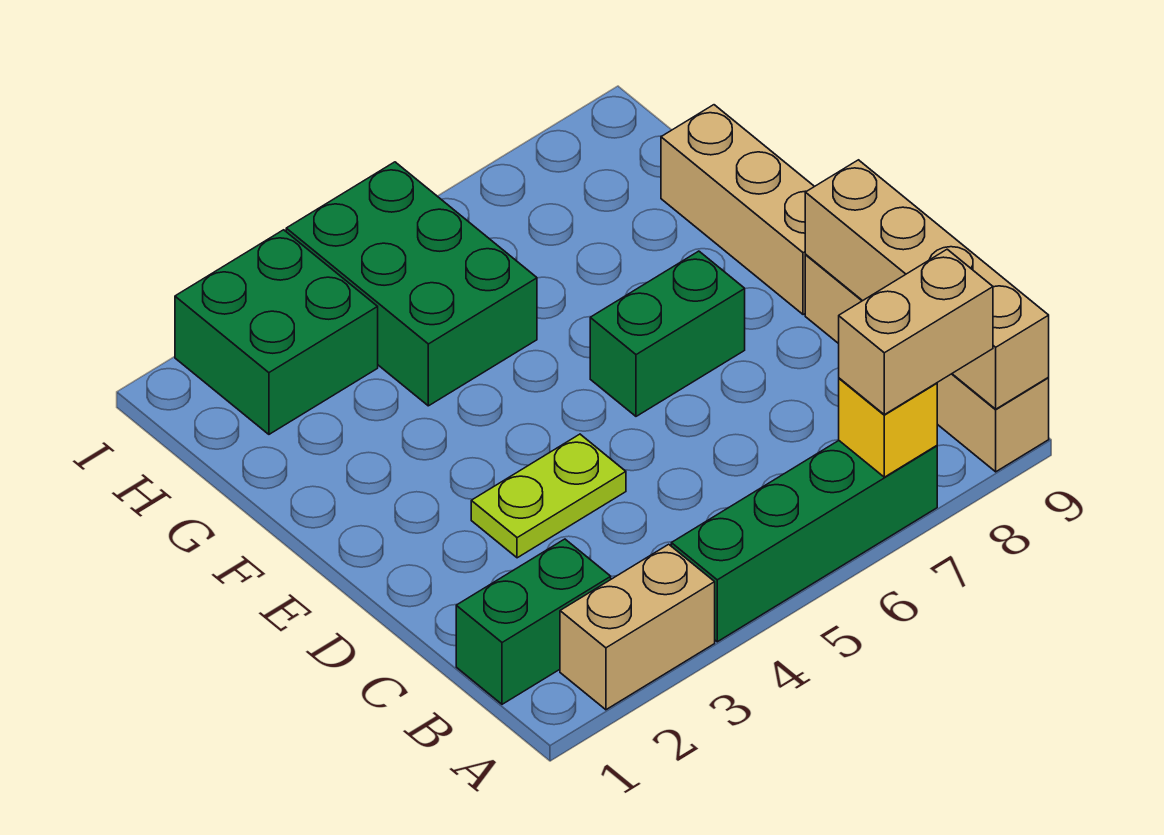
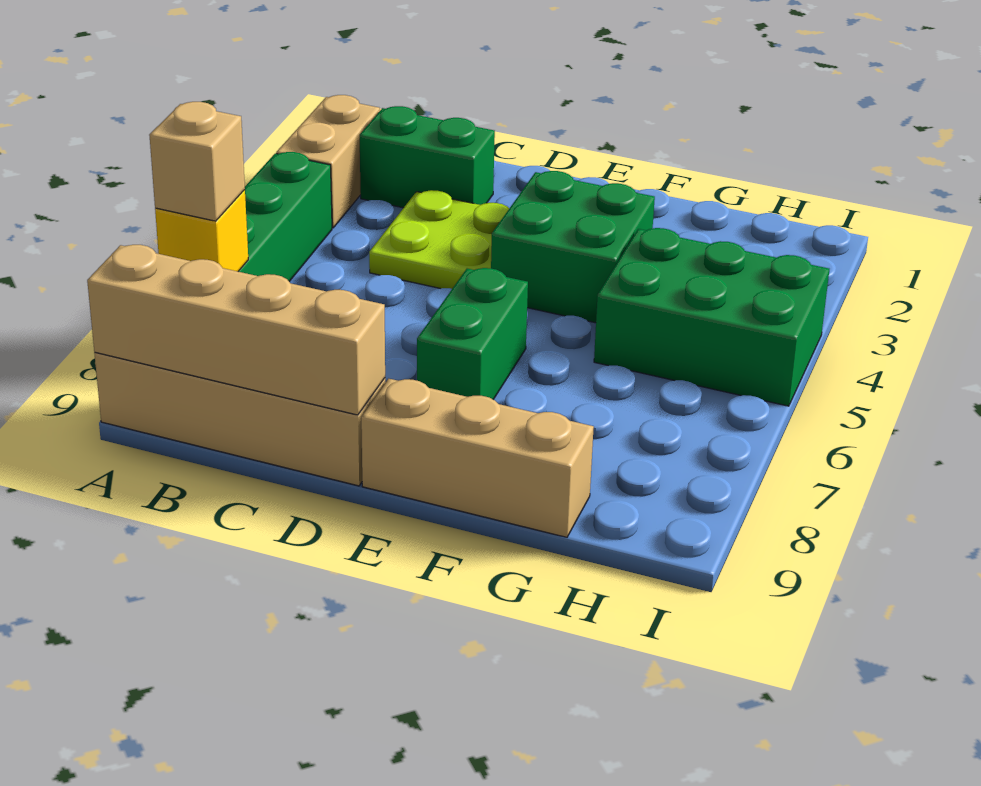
tan brick A7:A8 level 3 -> tan brick A7 level 3
green brick B1:B2 level 1 -> green brick B2:C2 level 1
lime plate D3:D4 level 1 -> lime plate C3:D4 level 1
green brick H2:I3 level 1 -> green brick E3:F4 level 1

